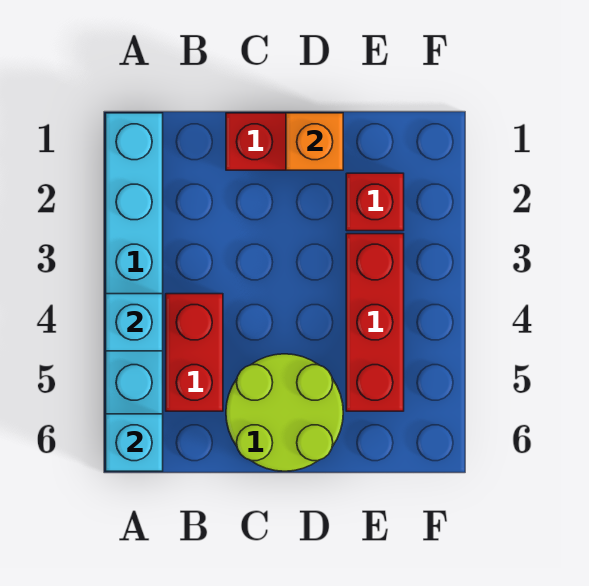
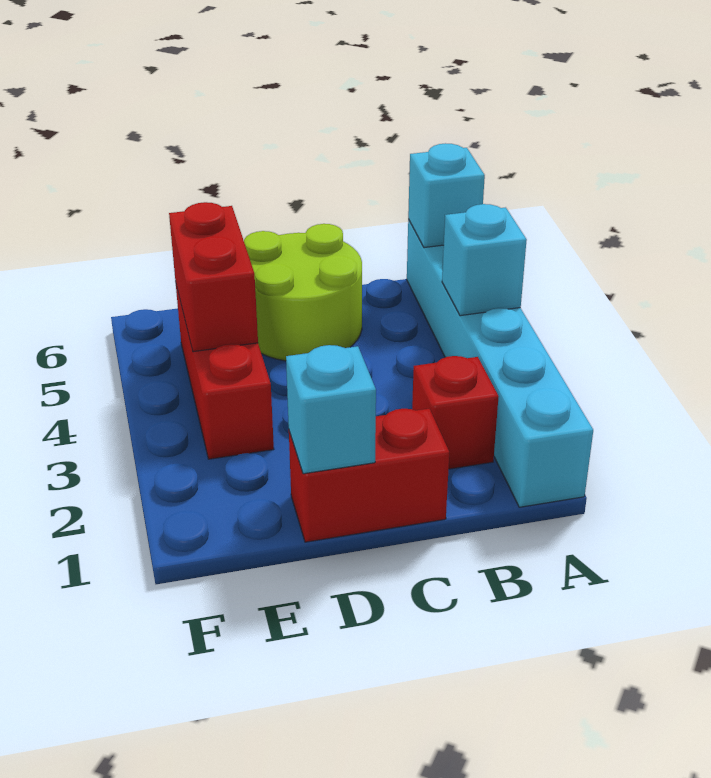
red brick B4:B5 level 1 -> red brick E4:E5 level 2
orange brick D1 level 2 -> cyan brick D1 level 2
red brick E2 level 1 -> red brick B2 level 1

